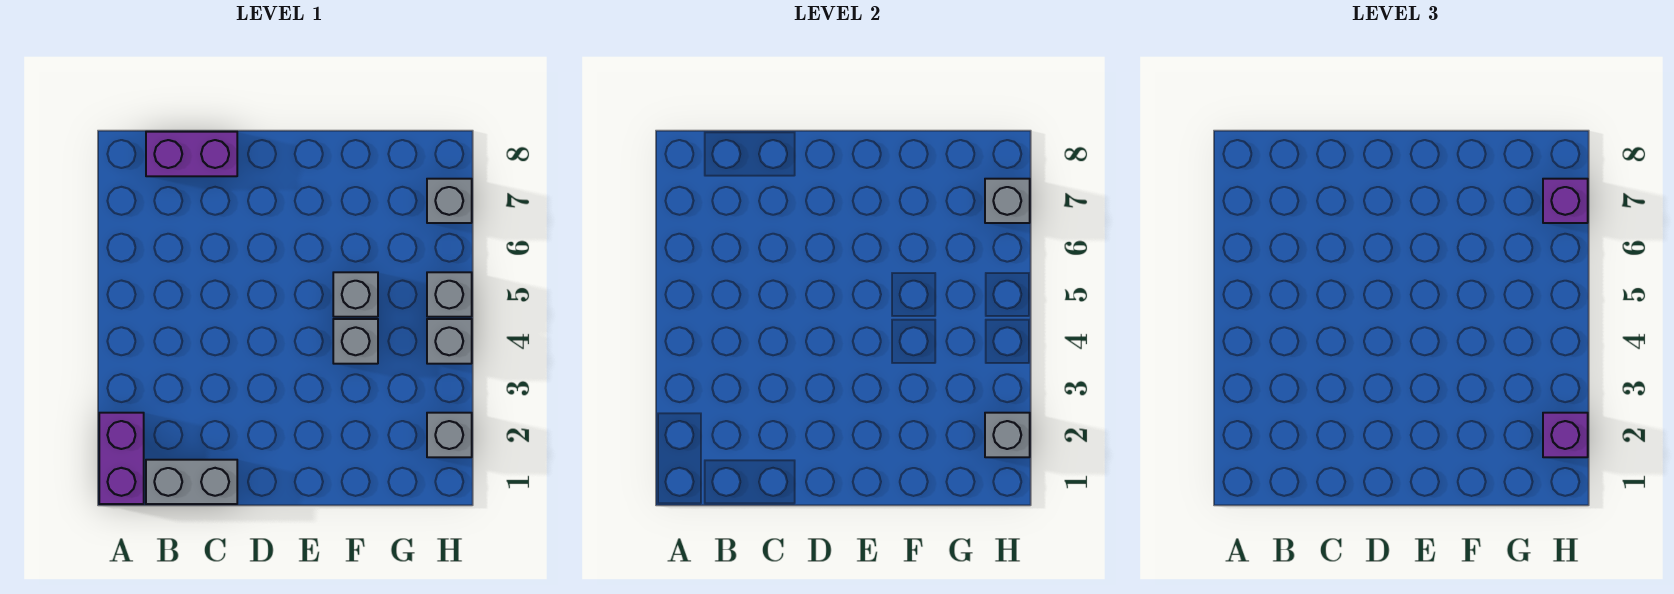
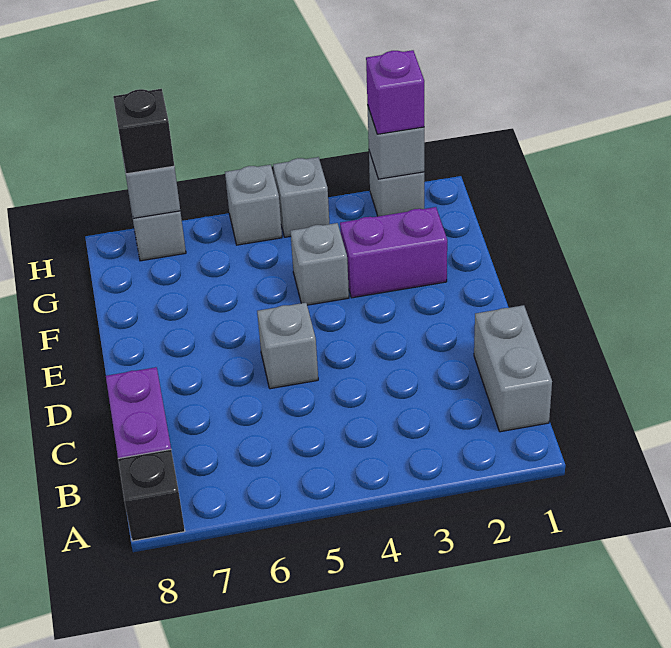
purple brick A1:A2 level 1 -> purple brick F2:F3 level 1
none -> black brick A8 level 1
grey brick F5 level 1 -> grey brick D5 level 1
purple brick H7 level 3 -> black brick H7 level 3

